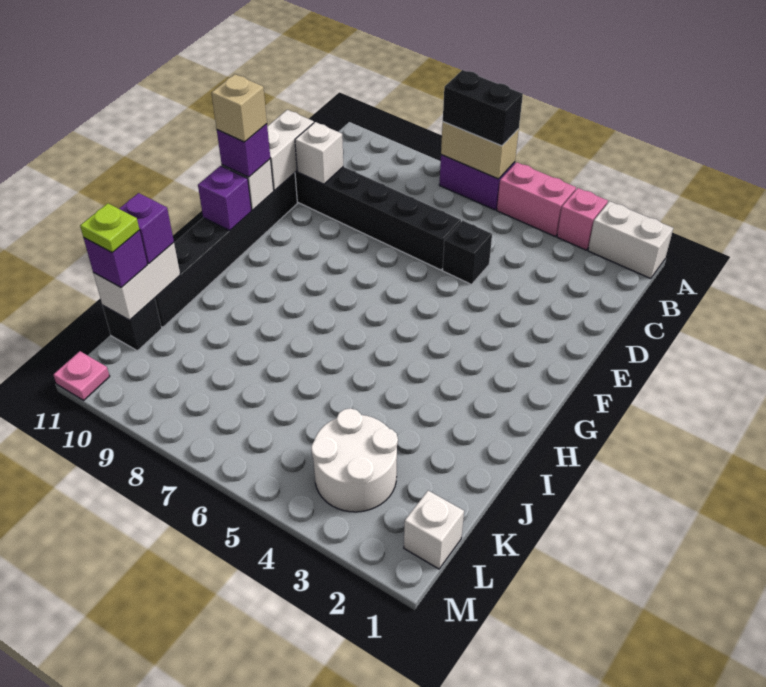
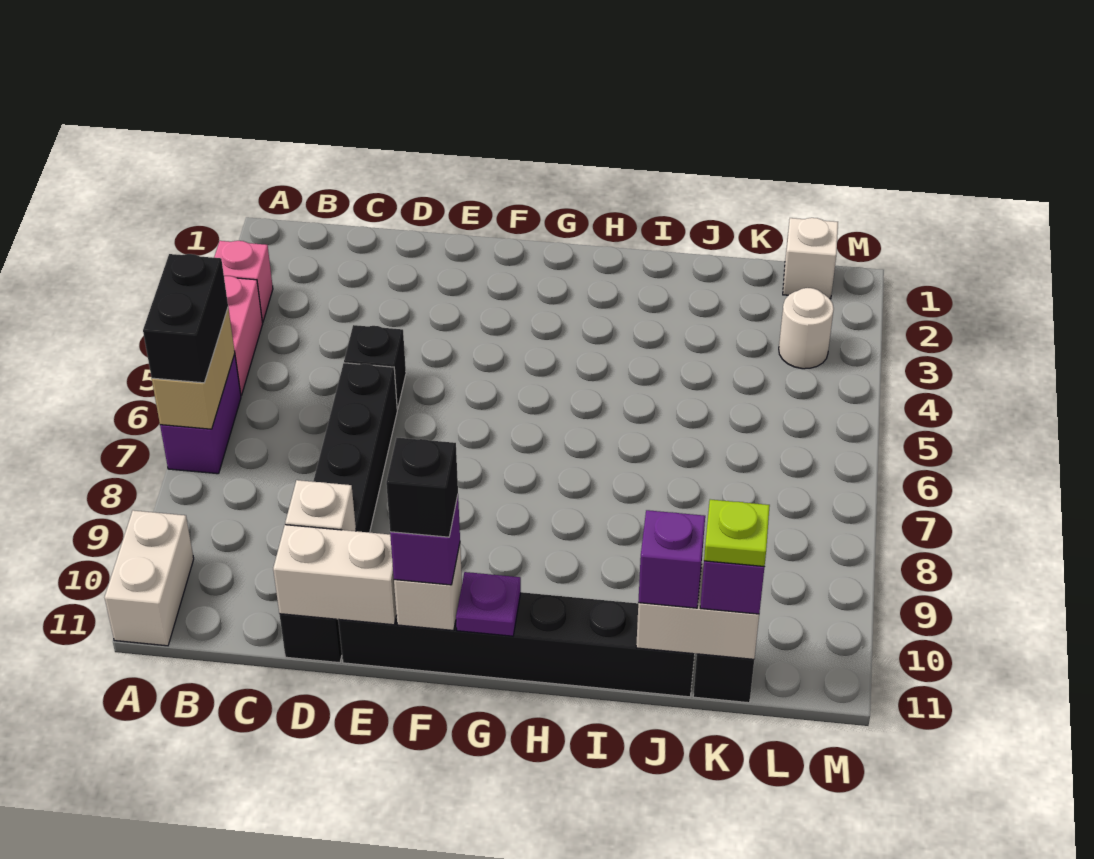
white brick A1:A2 level 1 -> white brick A10:A11 level 1
tan brick F11 level 4 -> black brick F11 level 4
purple brick G11 level 2 -> purple plate G11 level 2
white round brick K3:L4 level 1 -> white round brick L3 level 1
pink plate M11 level 1 -> none

